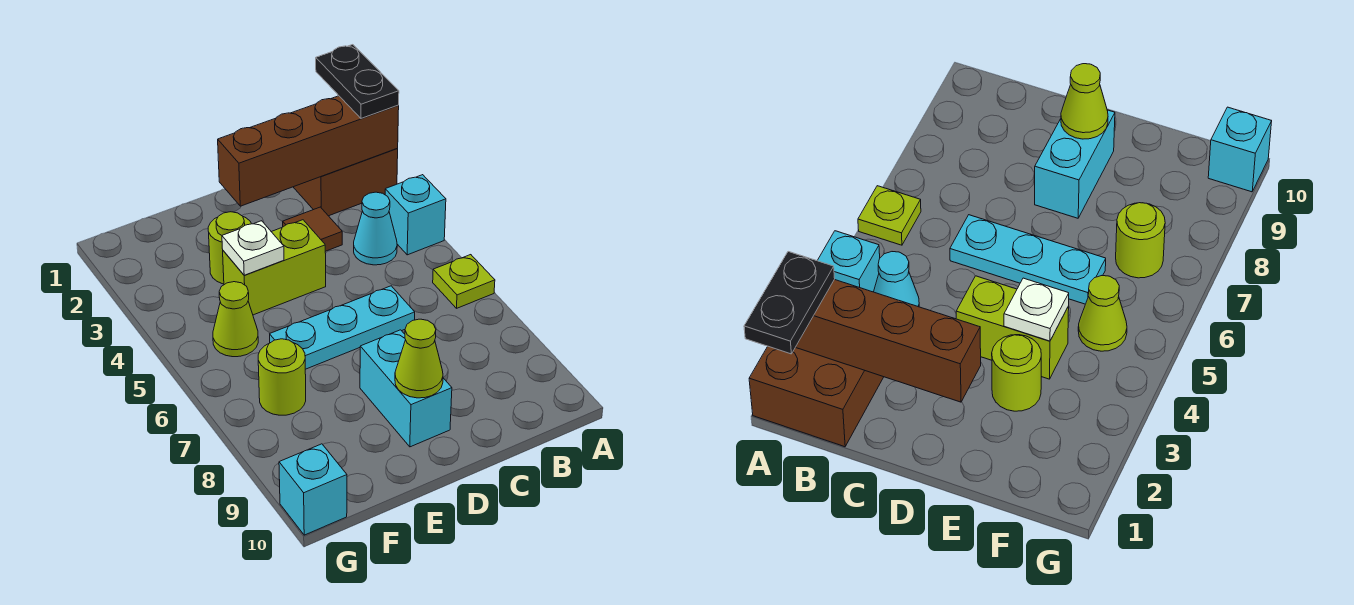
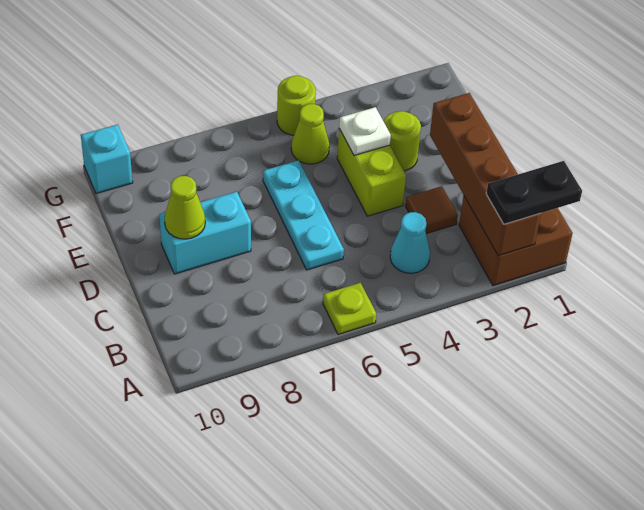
cyan brick A4 level 1 -> none
lime round brick F7 level 1 -> lime round brick G5 level 1

